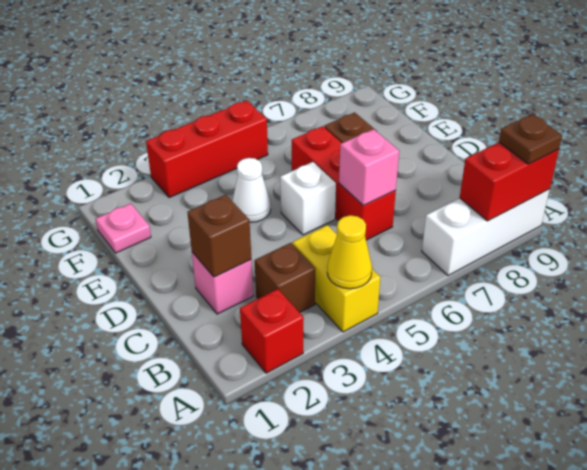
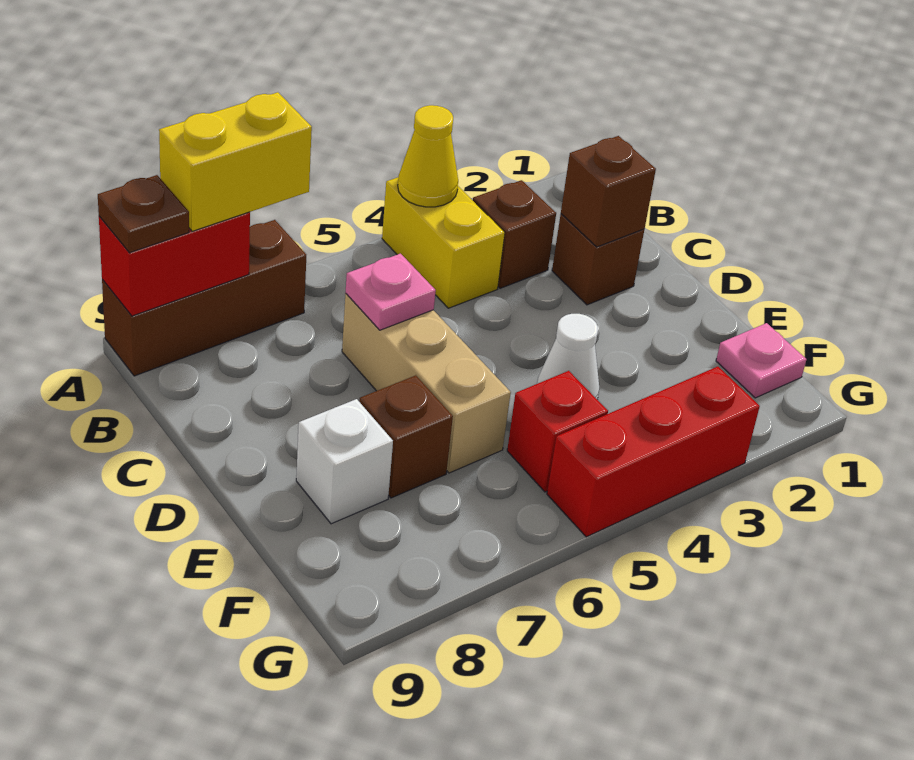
red brick A2 level 1 -> red brick F5 level 1
white brick A7:A9 level 1 -> brown brick A7:A9 level 1
none -> yellow brick A7:A8 level 3
pink brick C2 level 1 -> brown brick C2 level 1
red brick C6:E6 level 1 -> tan brick C6:E6 level 1
pink brick C6 level 2 -> pink plate C6 level 2
white brick D5 level 1 -> white brick E8 level 1

